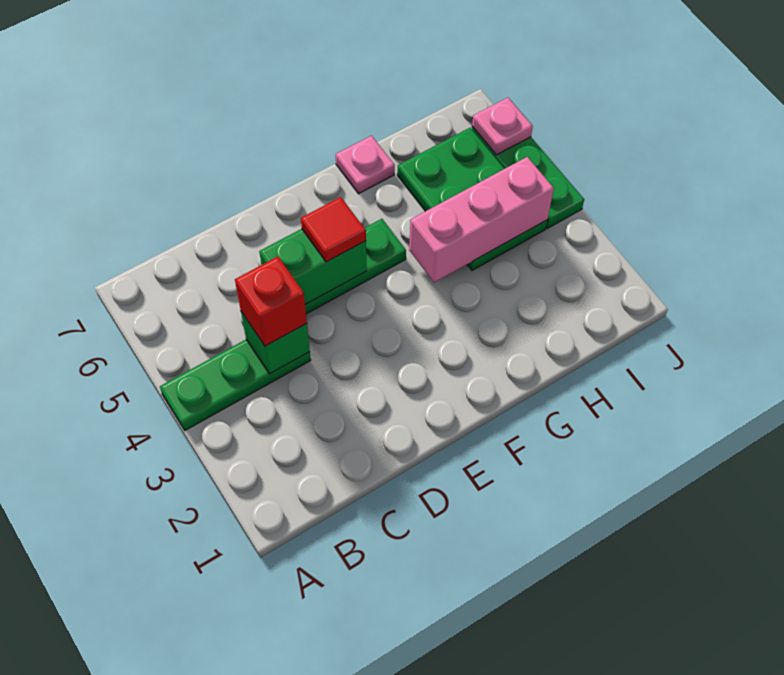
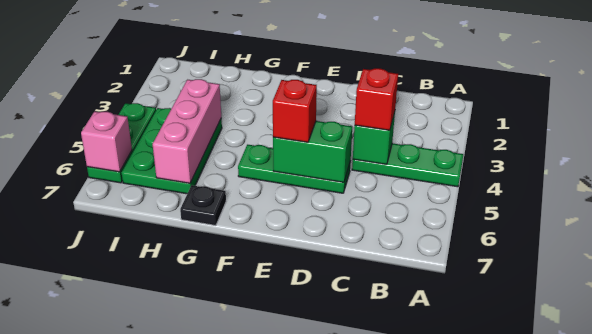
red tile E5 level 3 -> red brick E5 level 3
pink brick G4:I4 level 2 -> pink brick H4:H6 level 2
pink plate G7 level 1 -> black plate G7 level 1
pink plate J6 level 2 -> pink brick J6 level 2

